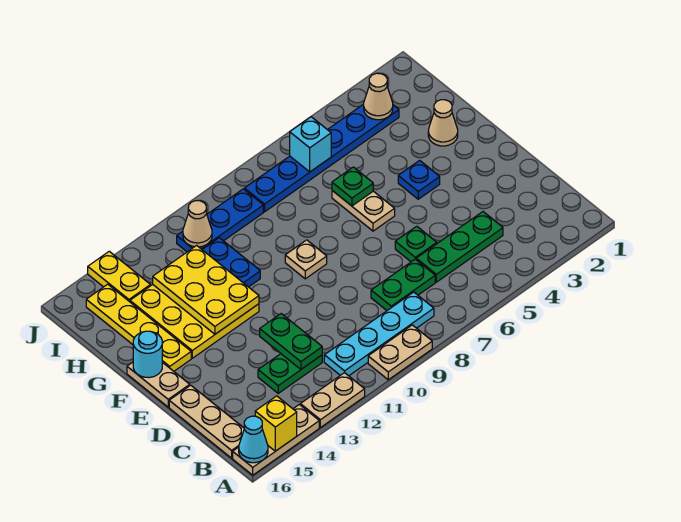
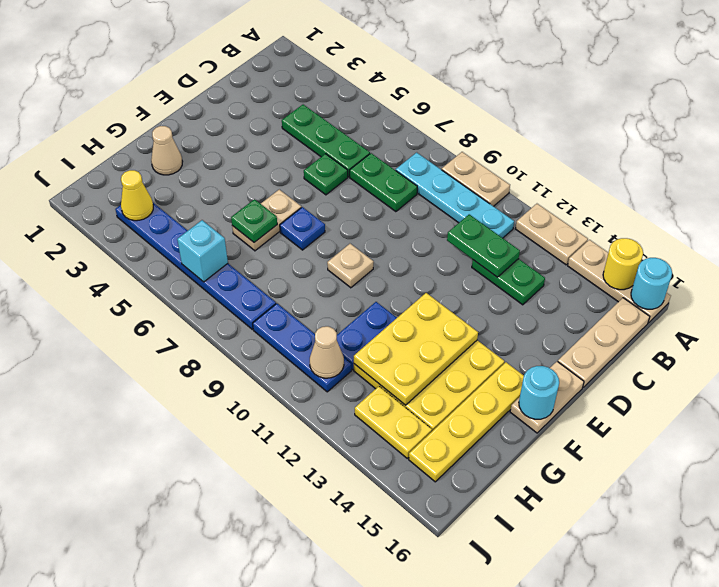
yellow brick A15 level 2 -> yellow round brick A15 level 2
cyan cone A16 level 2 -> cyan round brick A16 level 2
green plate C12:D12 level 2 -> green plate C11:C12 level 2
blue plate F4 level 1 -> blue plate F7 level 1
tan cone I3 level 2 -> yellow cone I3 level 2
yellow plate I14:J14 level 1 -> yellow plate I13:I14 level 1

